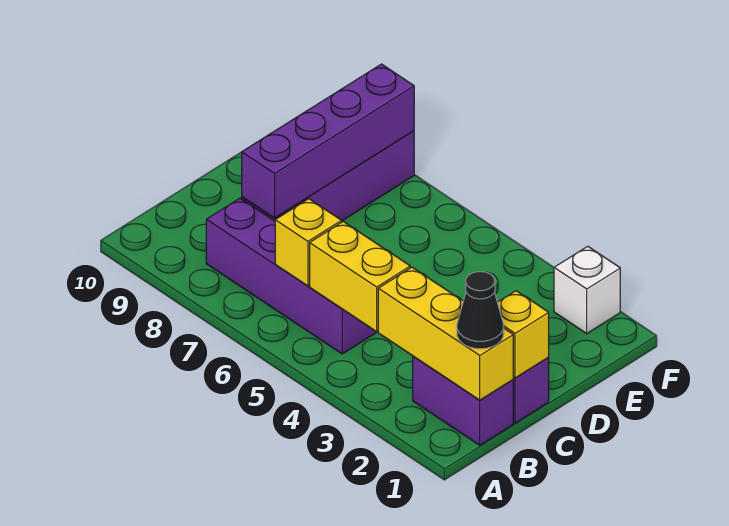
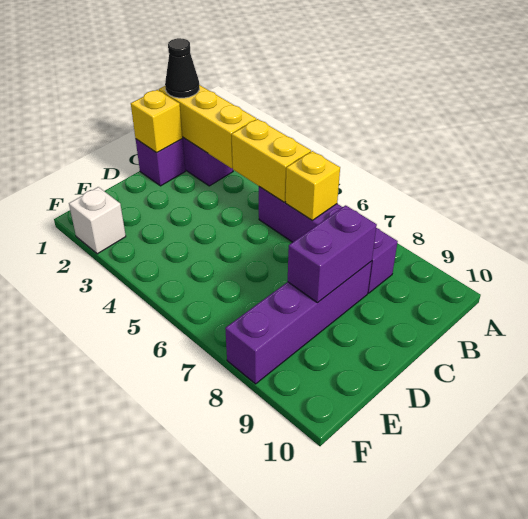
purple brick C8:F8 level 2 -> purple brick C8:D8 level 2

